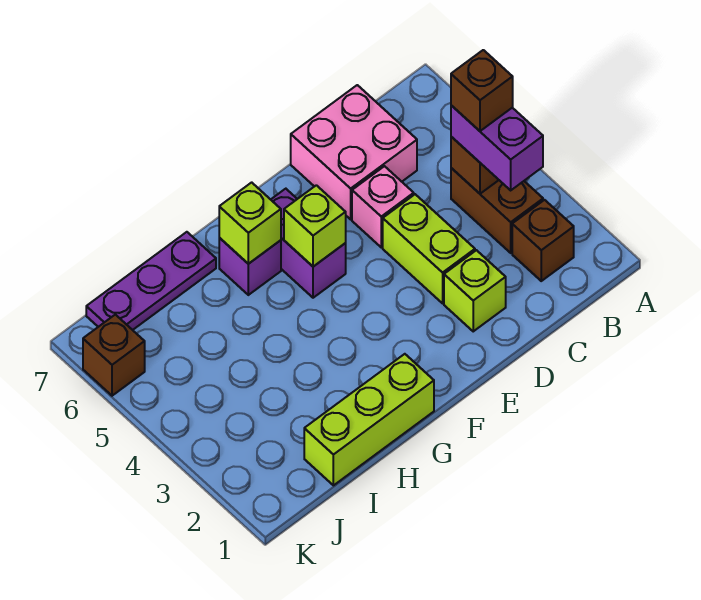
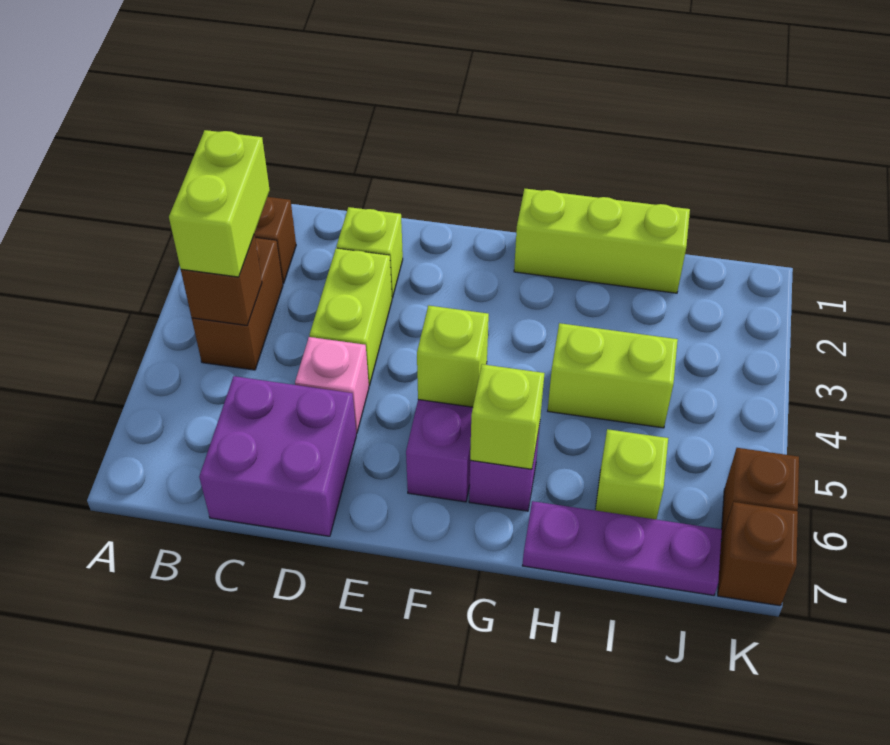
purple brick B3:B4 level 3 -> lime brick B3:B4 level 3
brown brick B4 level 4 -> brown brick K7 level 1
pink brick C6:D7 level 1 -> purple brick C6:D7 level 1
none -> lime brick H4:I4 level 1
none -> lime brick I6 level 1

